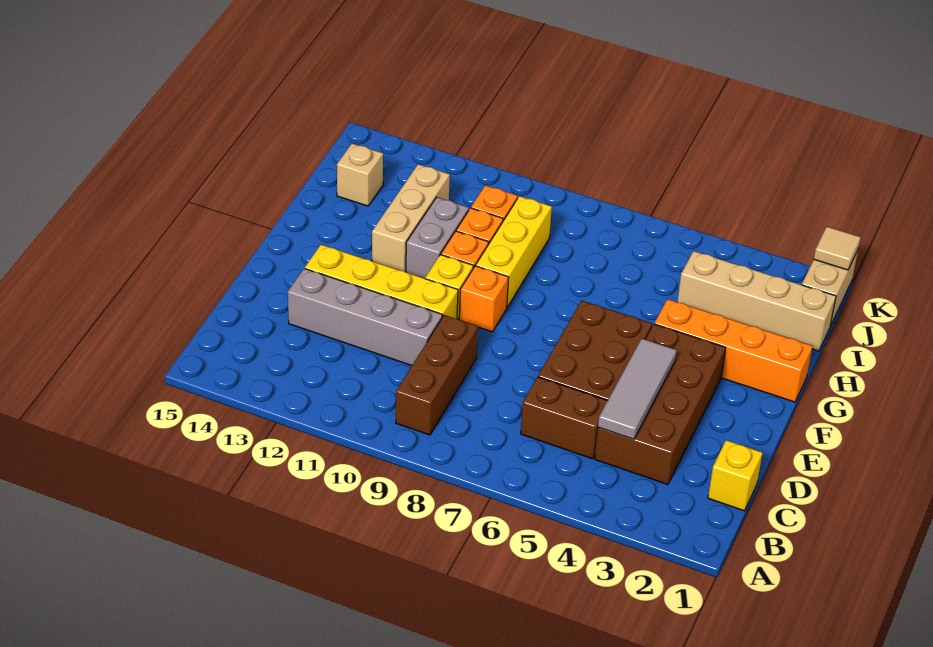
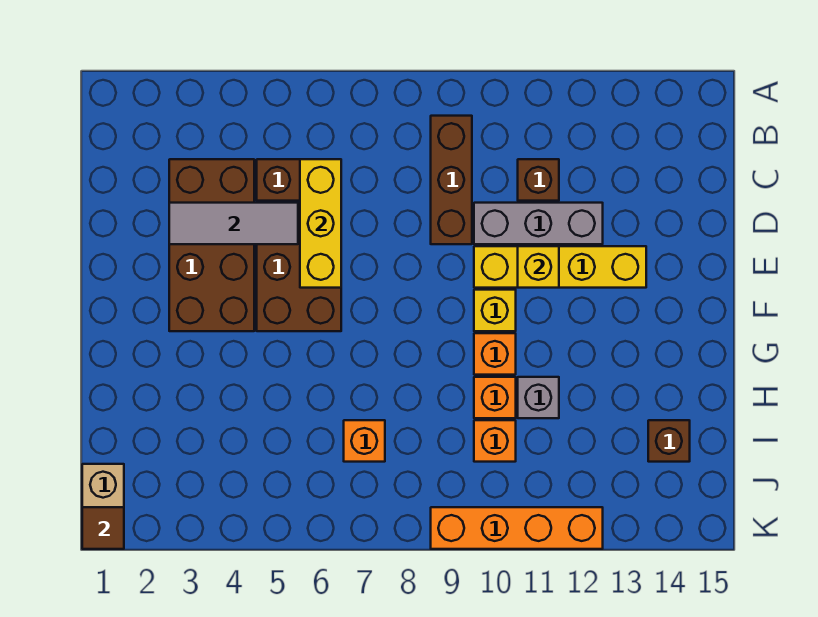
yellow brick C1 level 1 -> yellow brick E11 level 2
grey tile C4:E4 level 2 -> grey tile D3:D5 level 2
none -> brown brick C11 level 1
grey brick D10:D13 level 1 -> grey brick D10:D12 level 1
orange brick F9 level 1 -> orange brick I7 level 1
orange brick G1:G4 level 1 -> orange brick K9:K12 level 1
yellow brick G9:I9 level 1 -> yellow brick C6:E6 level 2
grey brick G11:H11 level 1 -> grey brick H11 level 1
tan brick G12:I12 level 1 -> none
tan brick I1:I4 level 1 -> none
tan brick I14 level 1 -> brown brick I14 level 1
tan tile K1 level 2 -> brown tile K1 level 2

